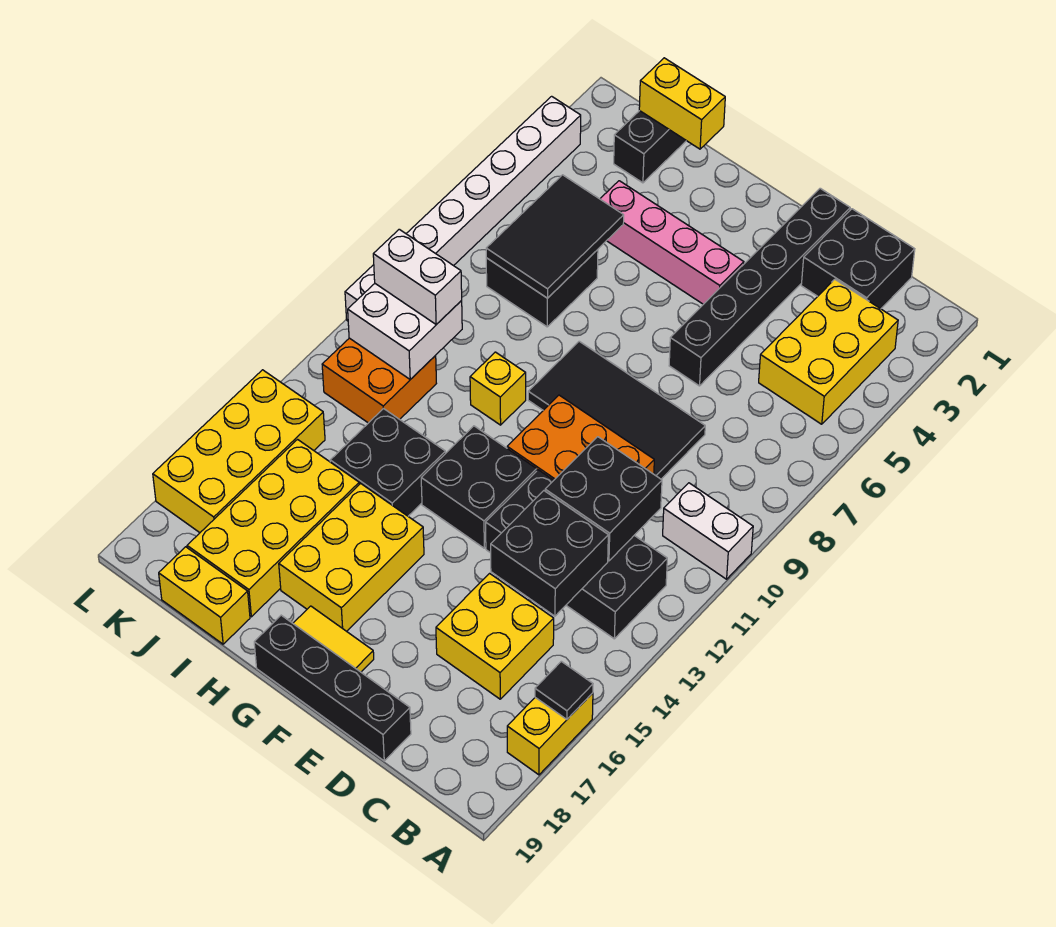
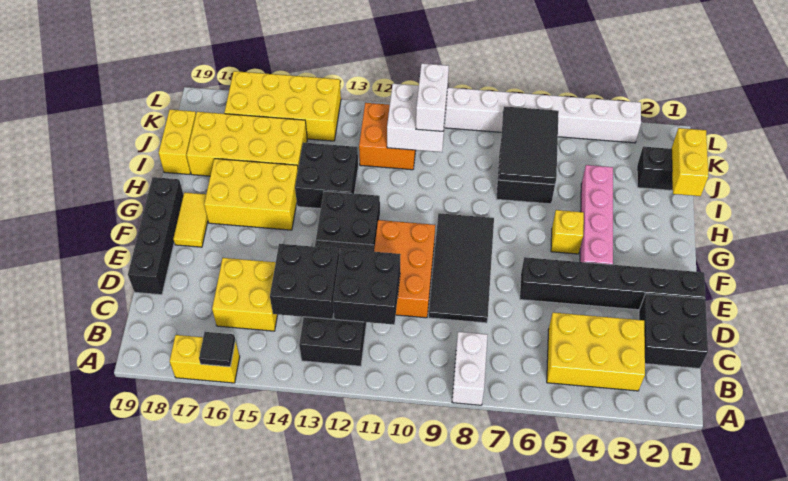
white brick A10:B10 level 1 -> white brick A8:B8 level 1
yellow brick H10 level 1 -> yellow brick G5 level 1
black tile I5:J7 level 2 -> black tile I6:K7 level 2

